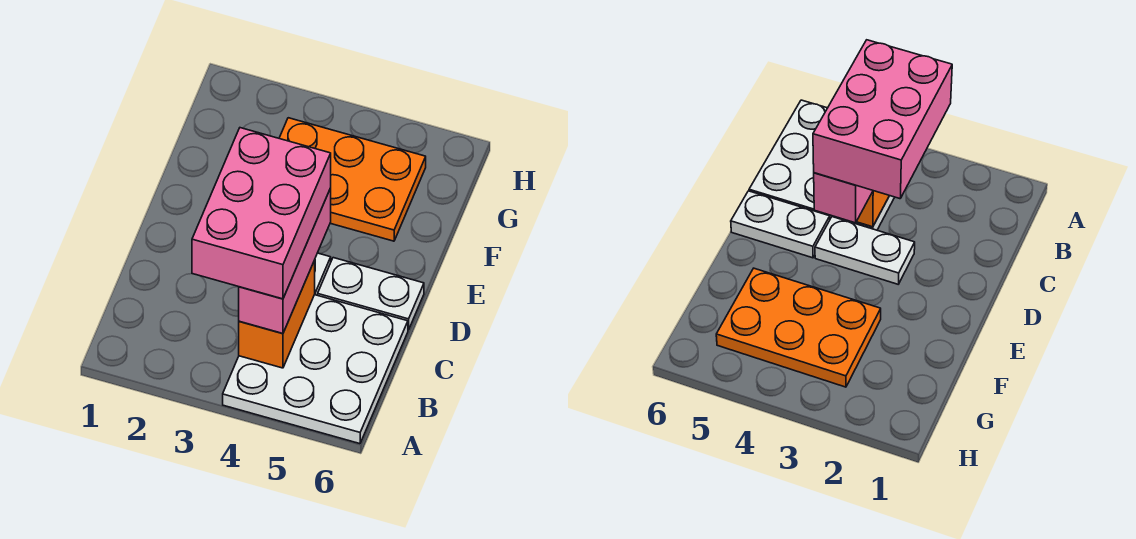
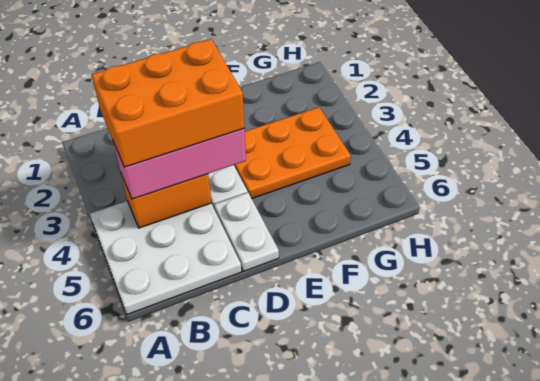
pink brick B3:D4 level 4 -> orange brick B3:D4 level 4
orange plate F3:G5 level 1 -> orange plate E3:G4 level 1

